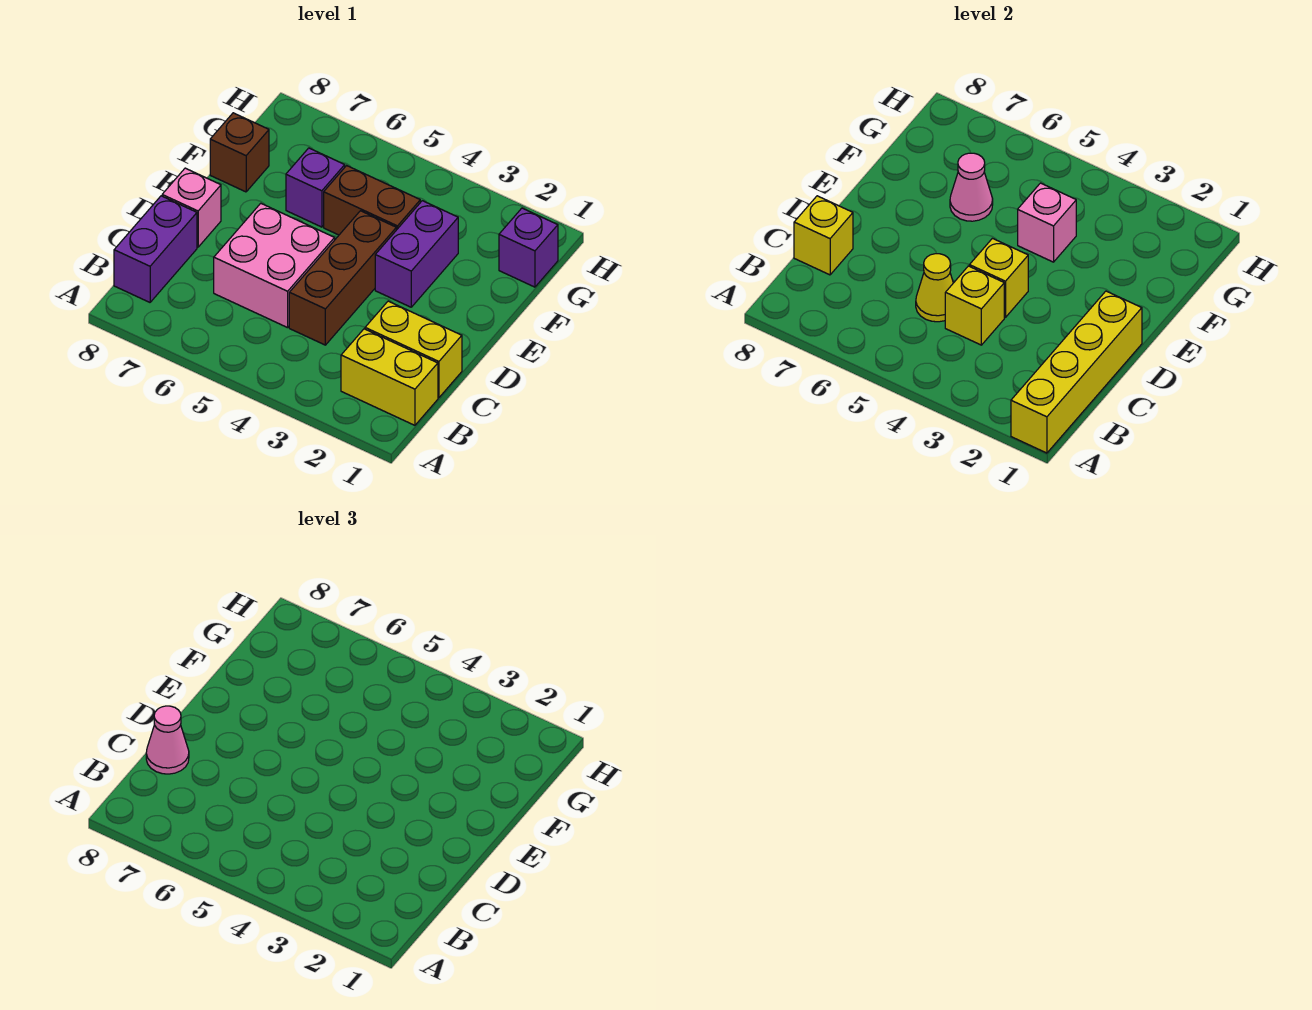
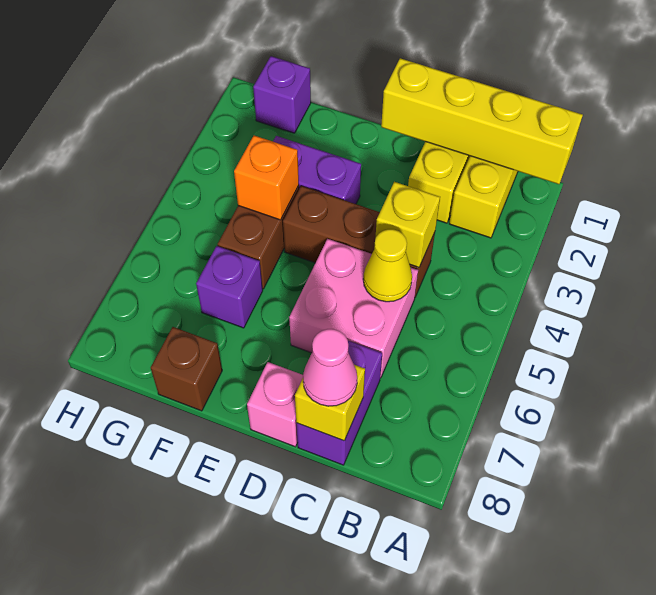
purple brick B8:C8 level 1 -> purple brick C7:C8 level 1
yellow brick D4 level 2 -> none
pink brick F4 level 2 -> orange brick F4 level 2
pink cone F6 level 2 -> none

